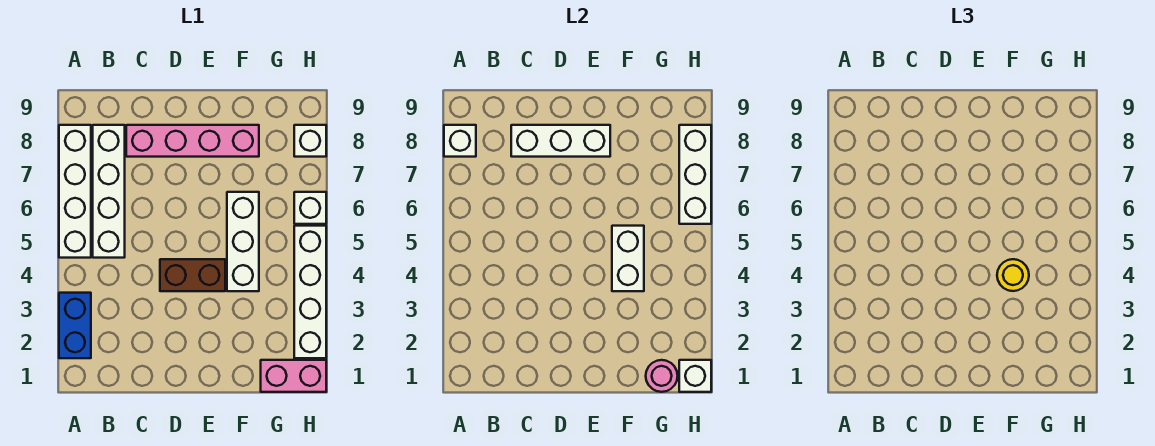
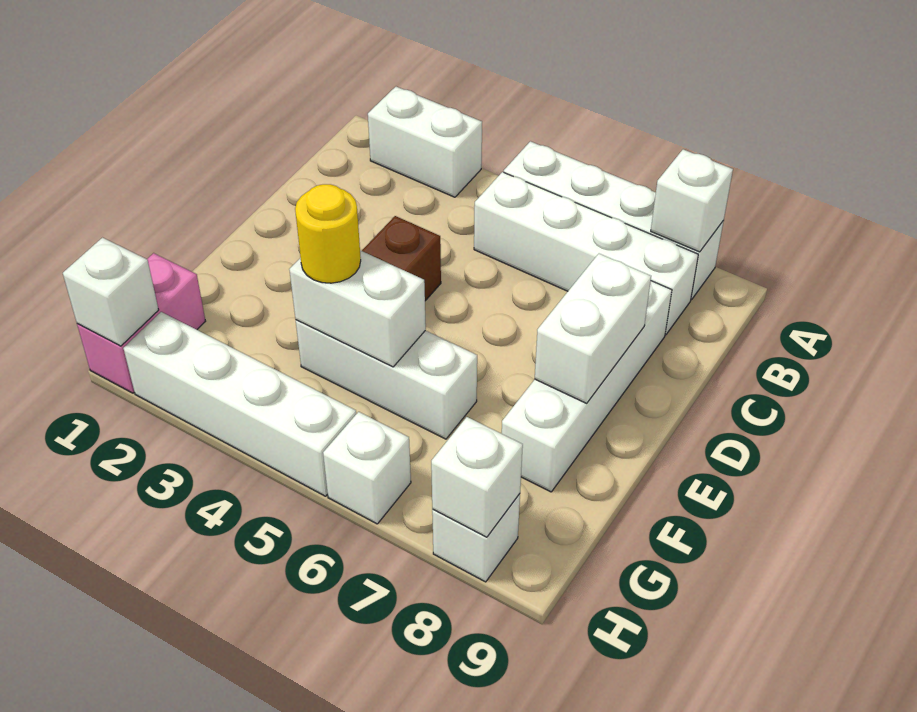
blue brick A2:A3 level 1 -> white brick A2:A3 level 1
pink brick C8:F8 level 1 -> white brick C8:F8 level 1
white brick C8:E8 level 2 -> white brick D8:E8 level 2
pink round brick G1 level 2 -> none
white brick H6:H8 level 2 -> white brick H8 level 2

